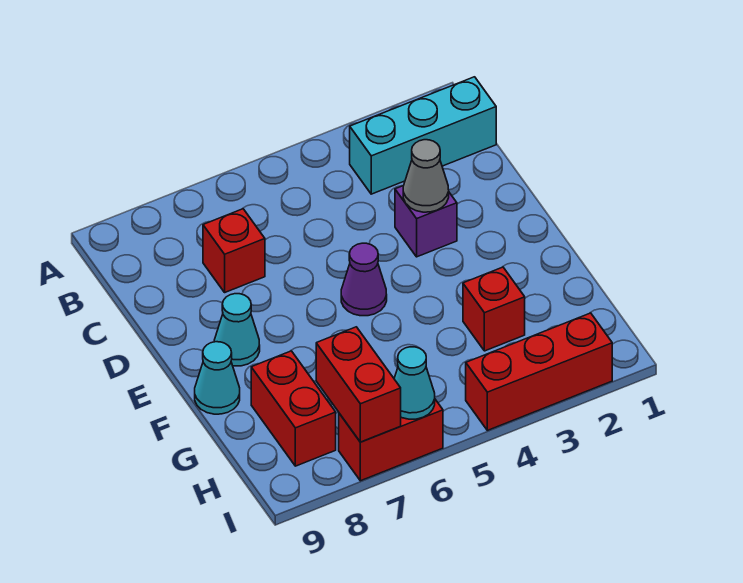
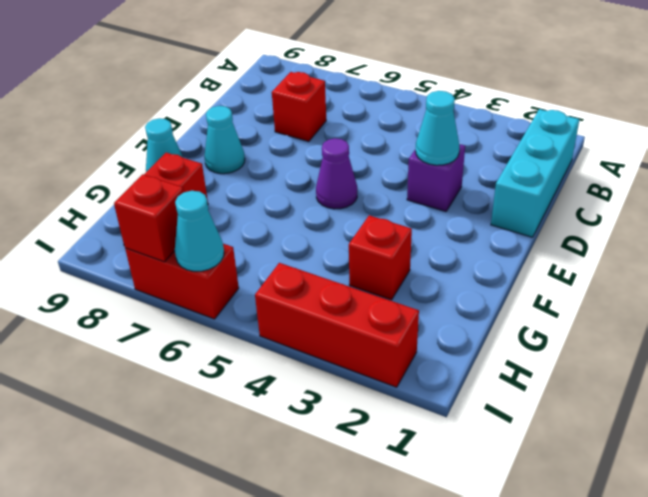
cyan brick B1:B3 level 1 -> cyan brick B1:D1 level 1
grey cone D3 level 2 -> cyan cone D3 level 2
red brick H7:I7 level 2 -> red brick I7 level 2

